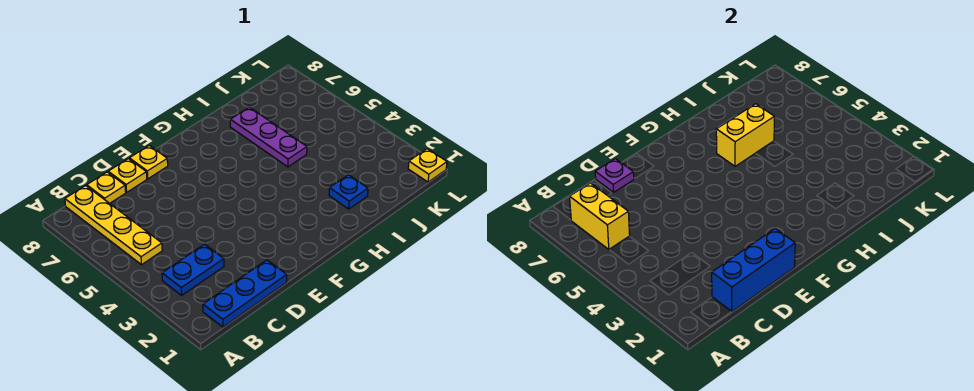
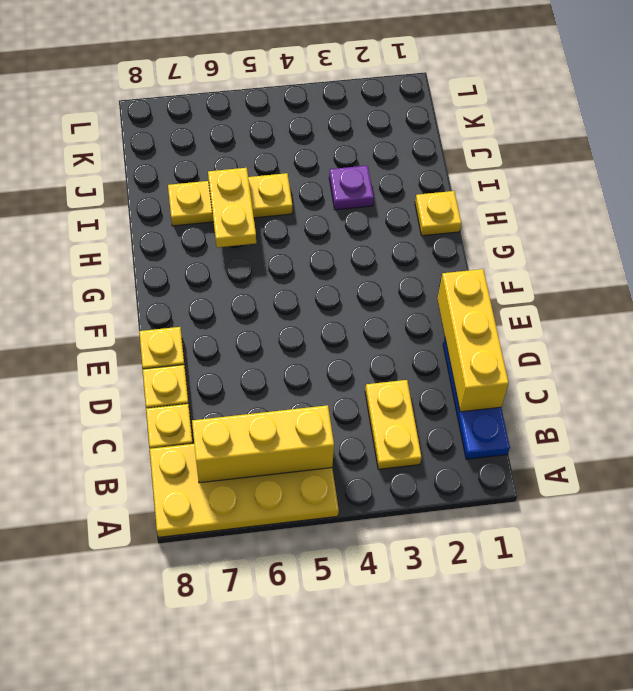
blue plate B3:C3 level 1 -> yellow plate B3:C3 level 1
yellow plate B5:B8 level 1 -> yellow plate A5:B8 level 1
yellow brick B6:B7 level 2 -> yellow brick B5:B7 level 2
blue brick C1:E1 level 2 -> yellow brick C1:E1 level 2
purple plate D8 level 2 -> purple plate I3 level 1
yellow brick H6:I6 level 2 -> yellow plate H6:I6 level 2
blue plate I2 level 1 -> none
purple plate I5:I7 level 1 -> yellow plate I5:I7 level 1
yellow plate L1 level 1 -> yellow plate H1 level 1

